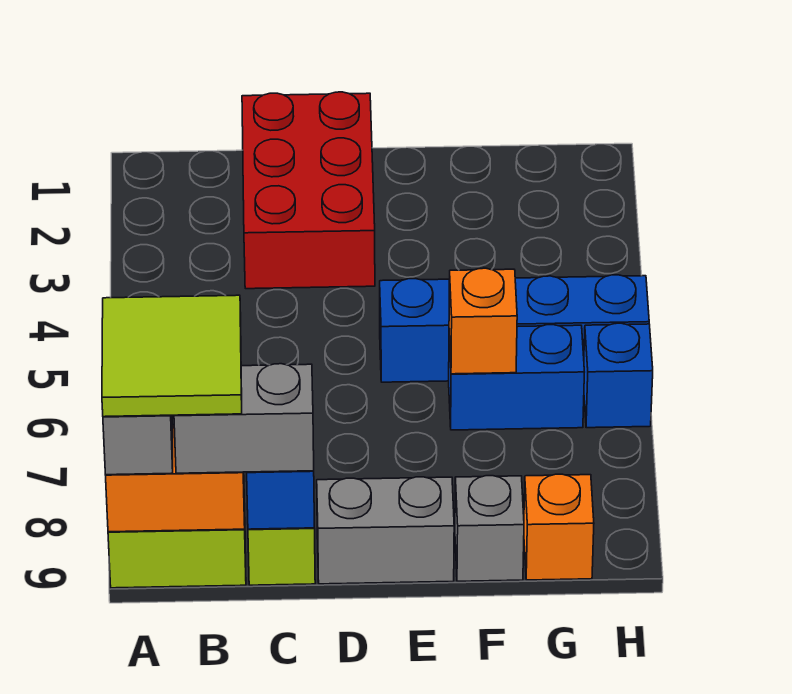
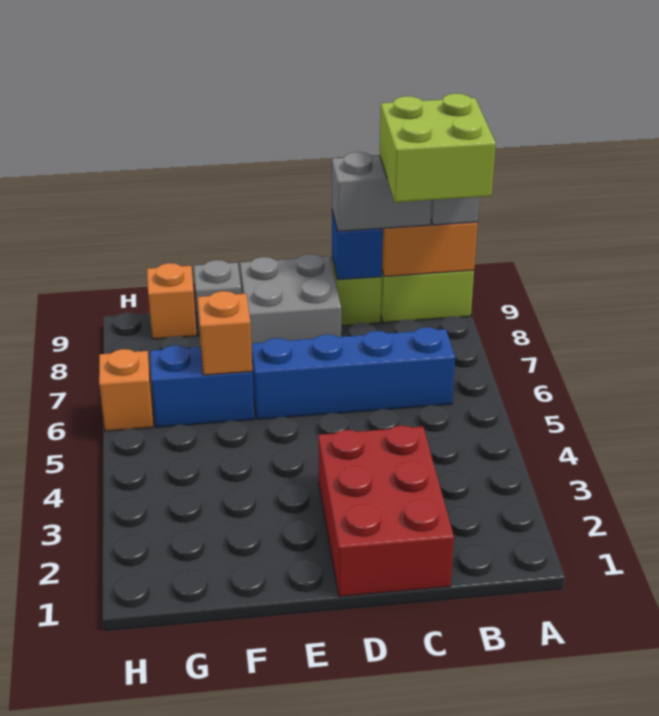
lime tile A8:B9 level 4 -> lime brick A8:B9 level 4
grey brick D9:E9 level 1 -> grey brick D8:E9 level 1
blue brick E5:H5 level 1 -> blue brick B6:E6 level 1
blue brick H6 level 1 -> orange brick H6 level 1

